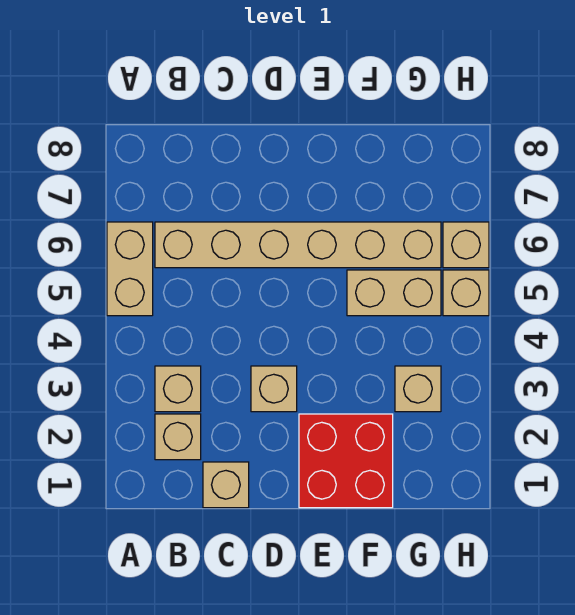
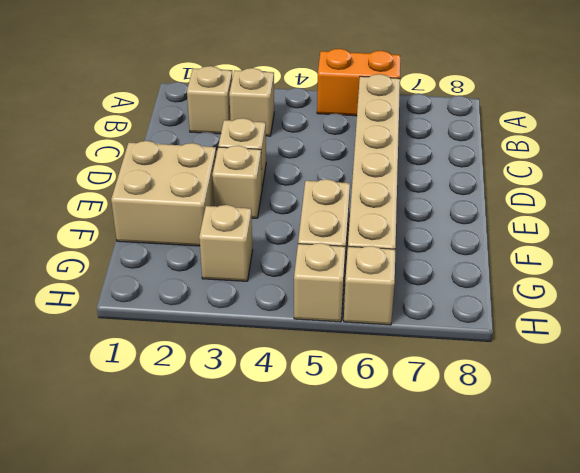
tan brick A5:A6 level 1 -> orange brick A5:A6 level 1
tan brick C1 level 1 -> tan brick E3 level 1
red brick E1:F2 level 1 -> tan brick E1:F2 level 1

